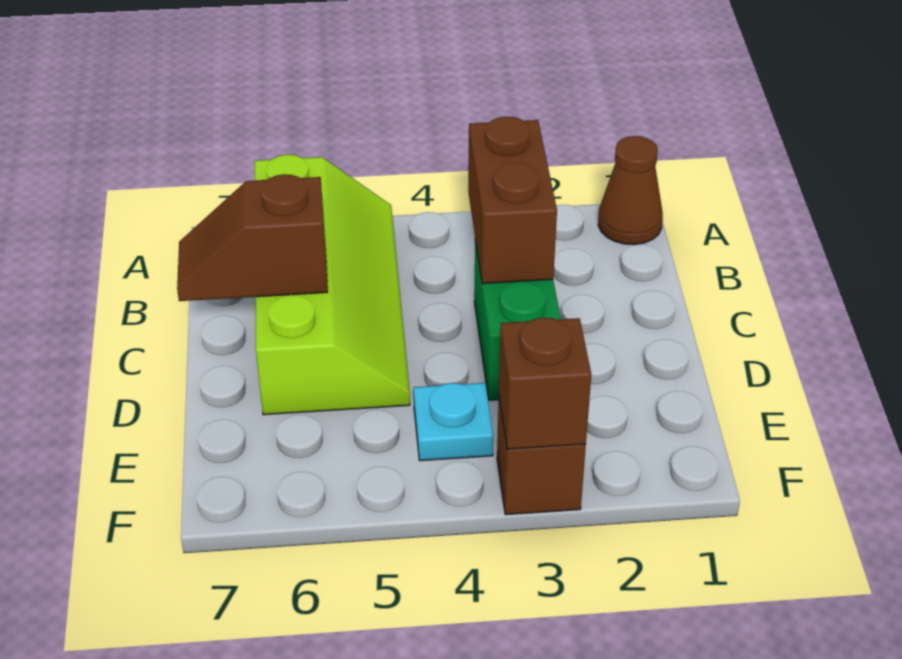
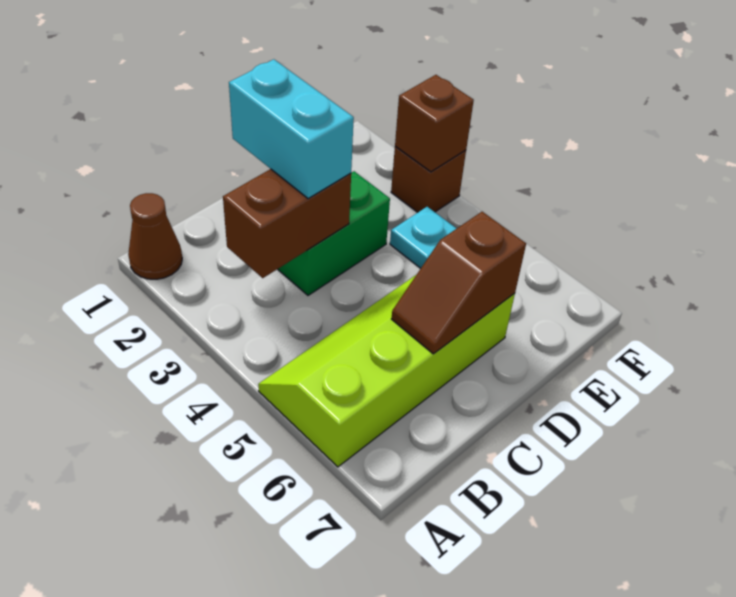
none -> cyan brick C2:C3 level 3
brown slope C6:C7 level 2 top 6 -> brown slope C6:D6 level 2 top D

